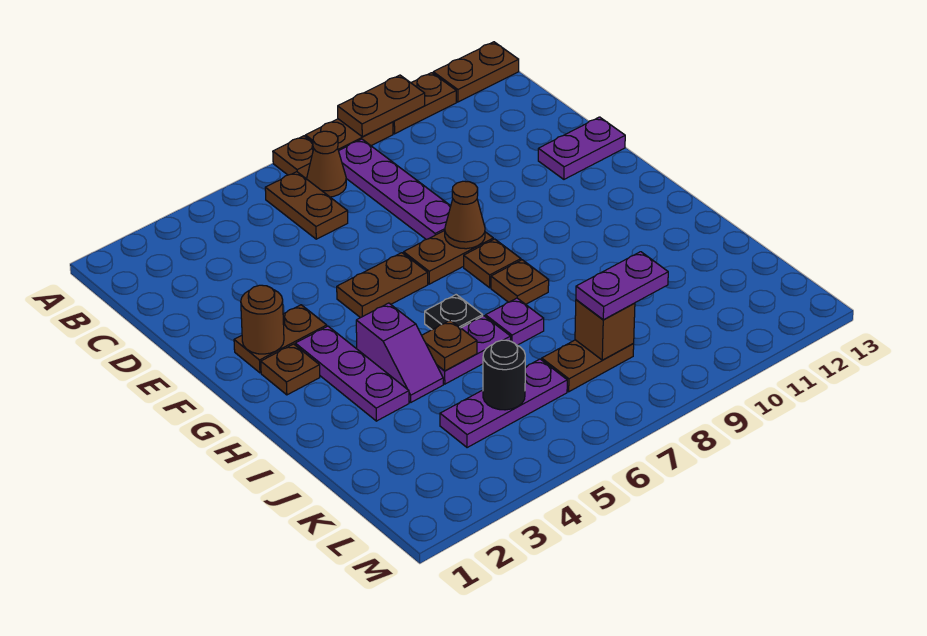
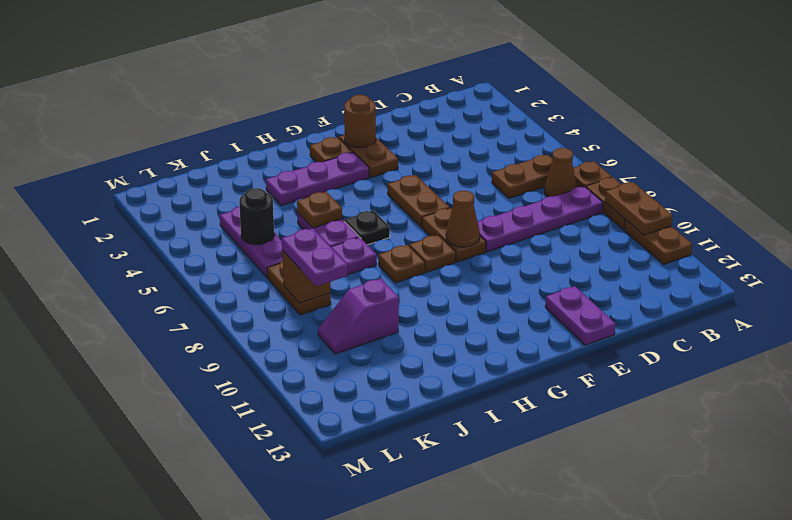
brown plate A12:A13 level 1 -> none
purple slope H4:I4 level 1 top H -> purple slope J10:K10 level 1 top J

